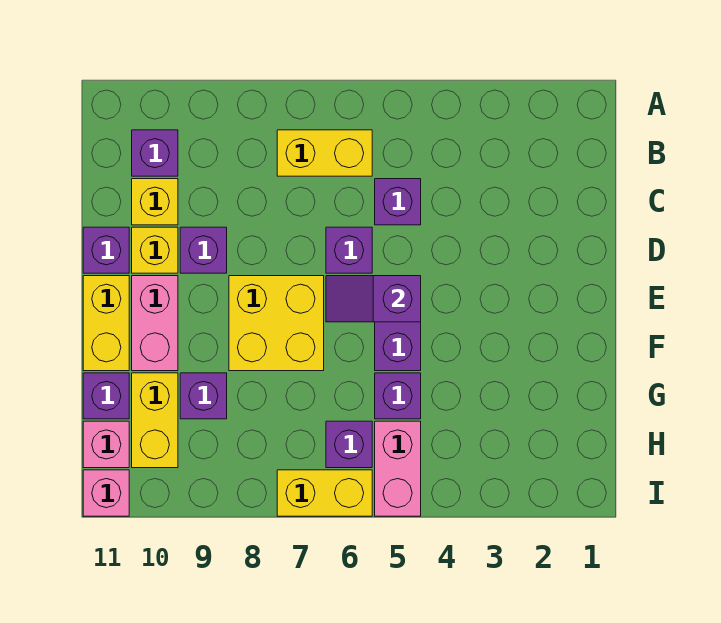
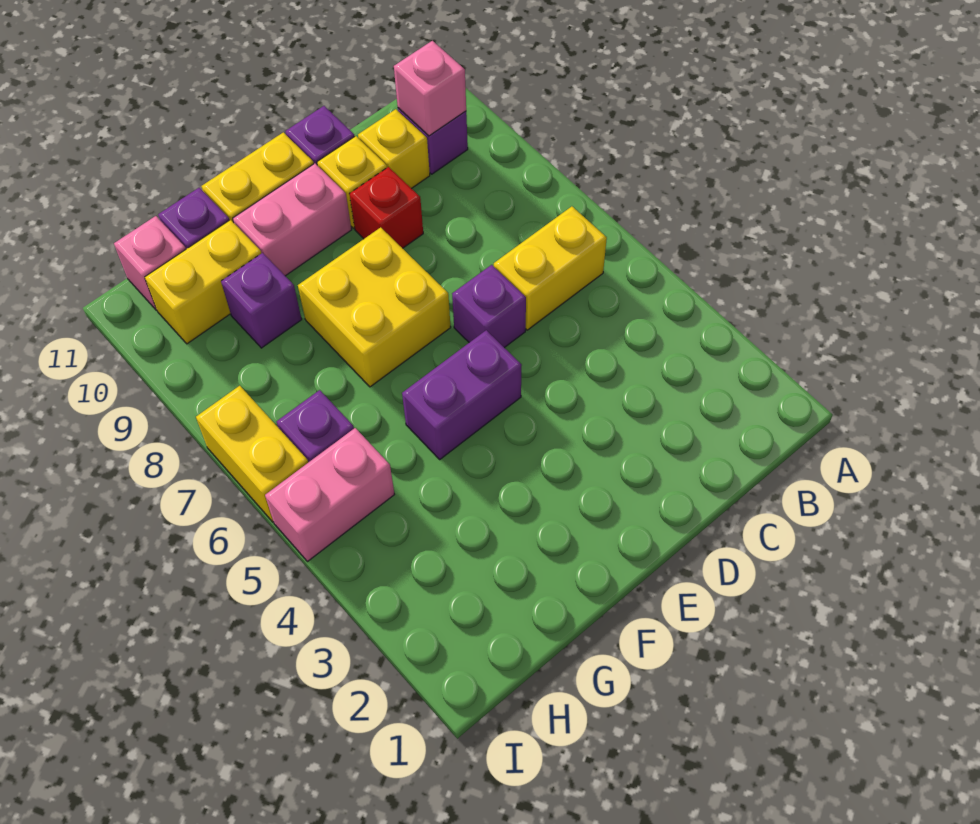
yellow brick B6:B7 level 1 -> yellow brick B6:C6 level 1
purple brick C5 level 1 -> none
purple brick D9 level 1 -> red brick D9 level 1
purple slope E5:E6 level 2 top 5 -> none
purple brick G5 level 1 -> none
pink brick I11 level 1 -> pink brick B10 level 2

